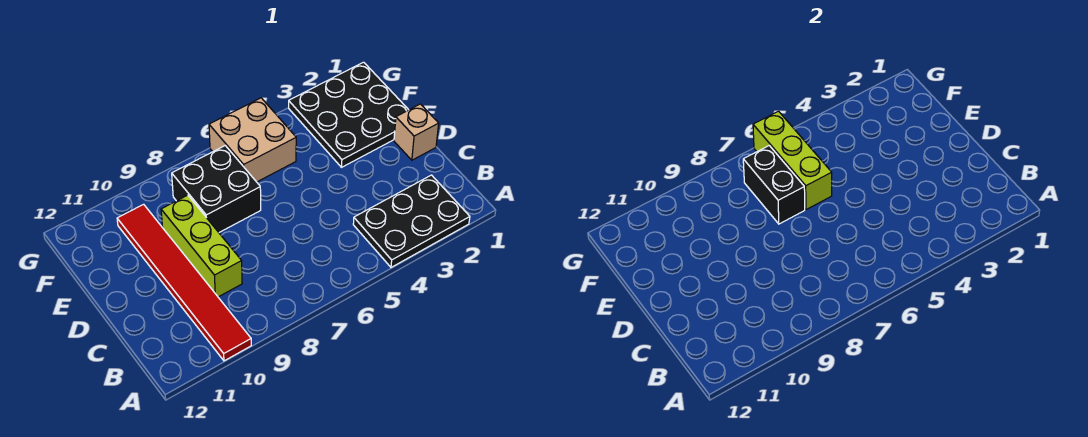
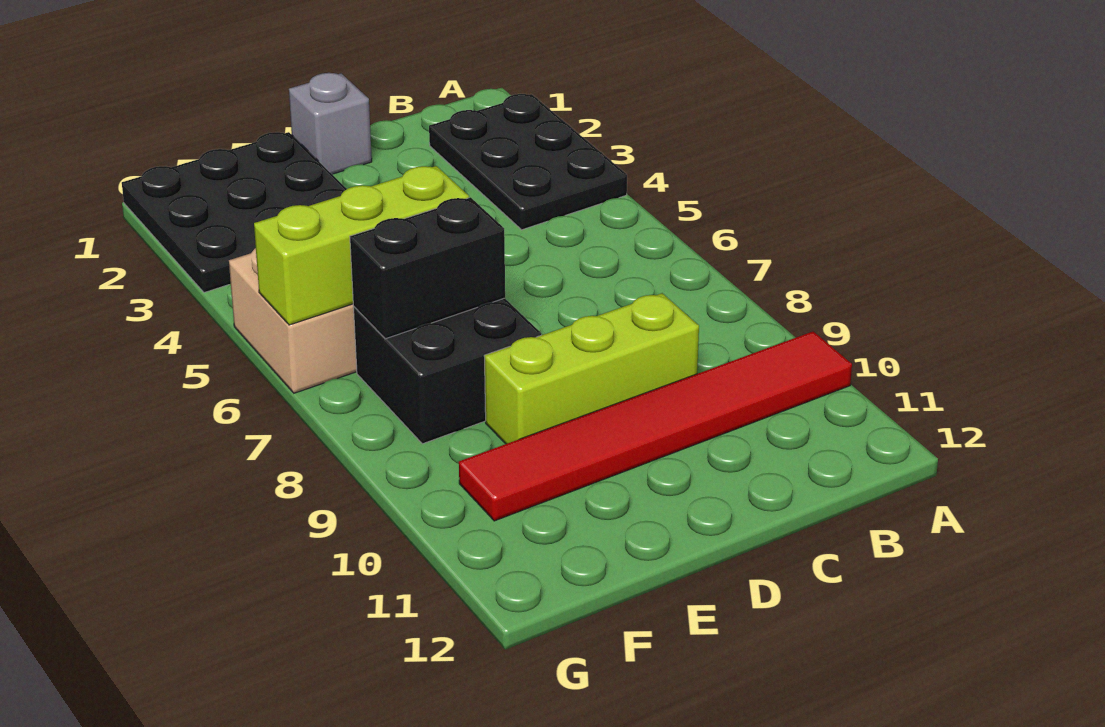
tan brick D1 level 1 -> grey brick D1 level 1

